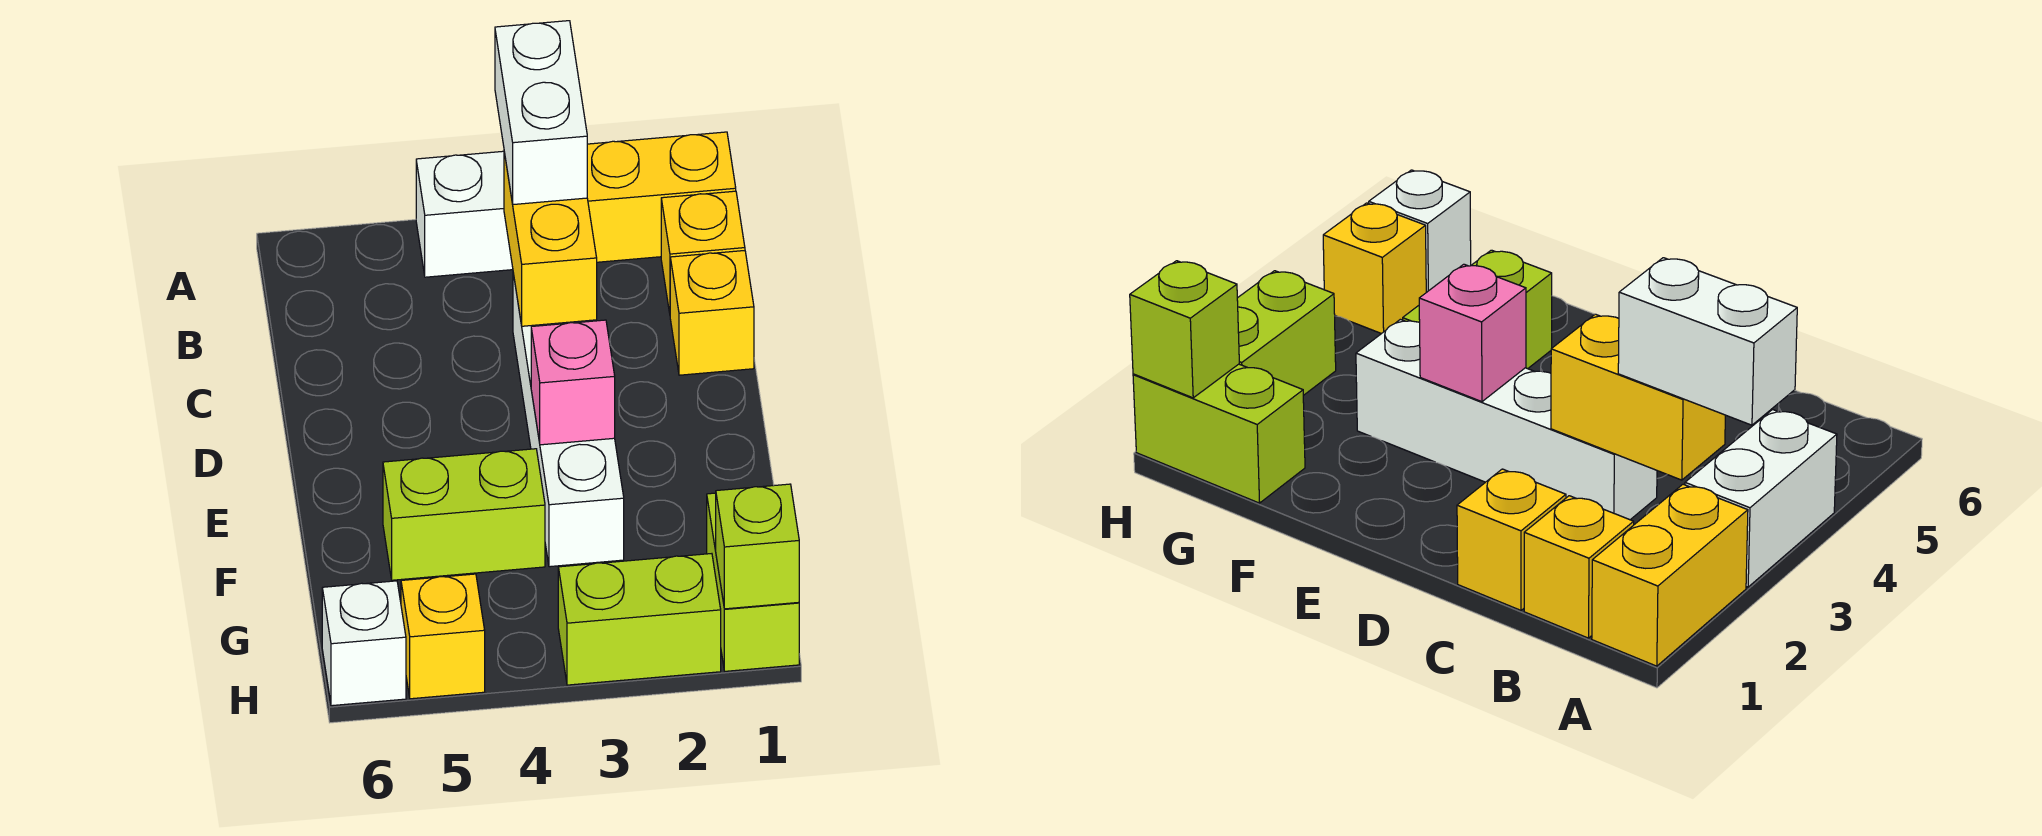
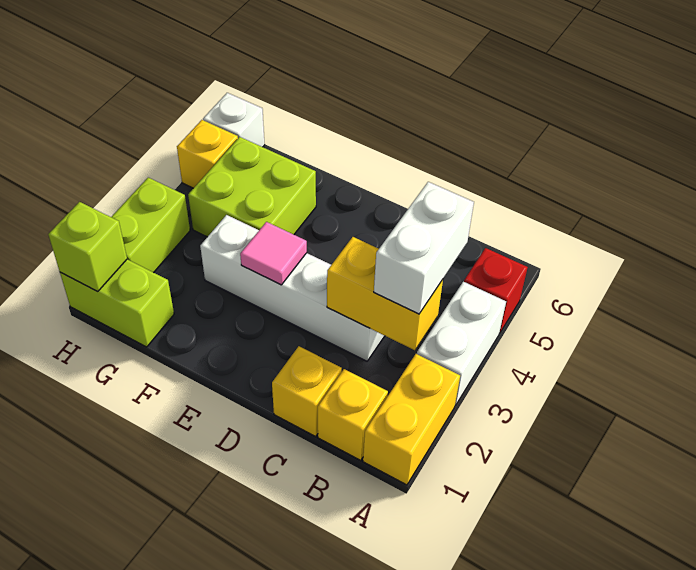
white brick A3:B3 level 3 -> white brick B3:B4 level 3
none -> red brick A5 level 1
pink brick E3 level 2 -> pink tile E3 level 2
lime brick F4:F5 level 1 -> lime brick F4:G5 level 1

